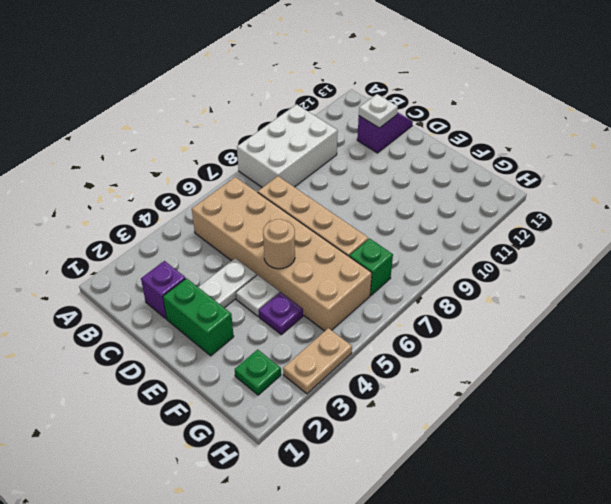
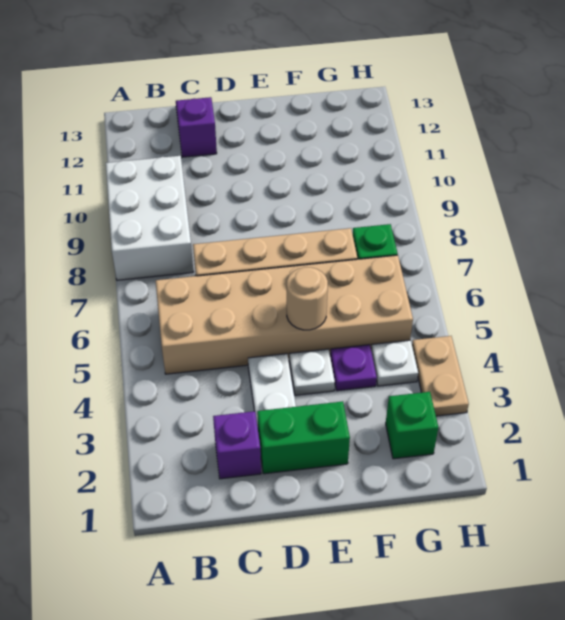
white plate C12 level 2 -> white plate G4 level 1
green plate G2 level 1 -> green brick G2 level 1

